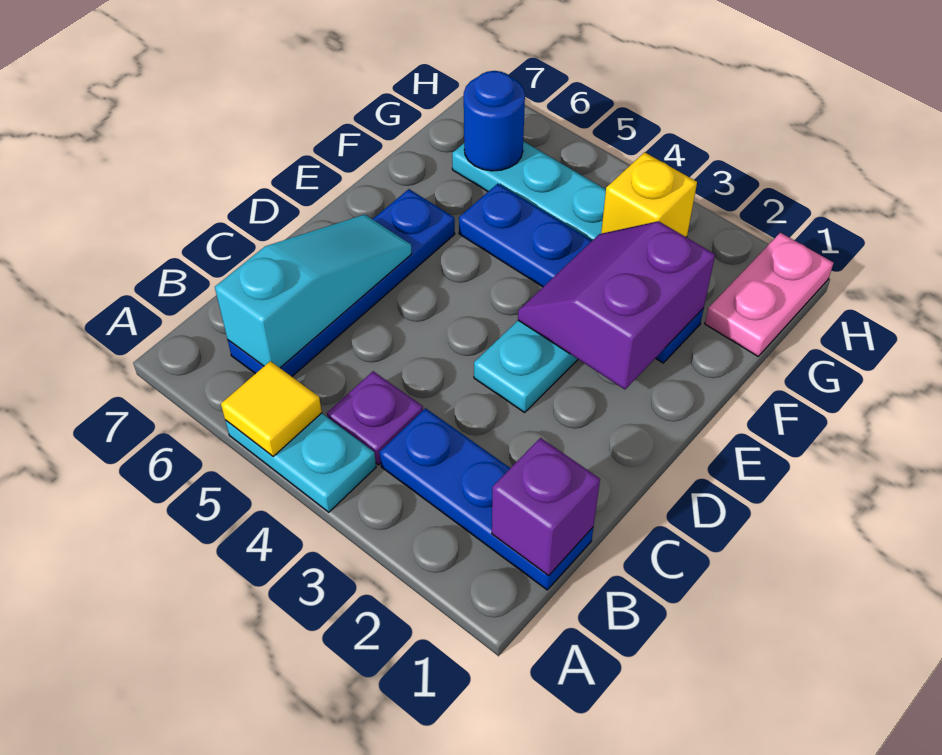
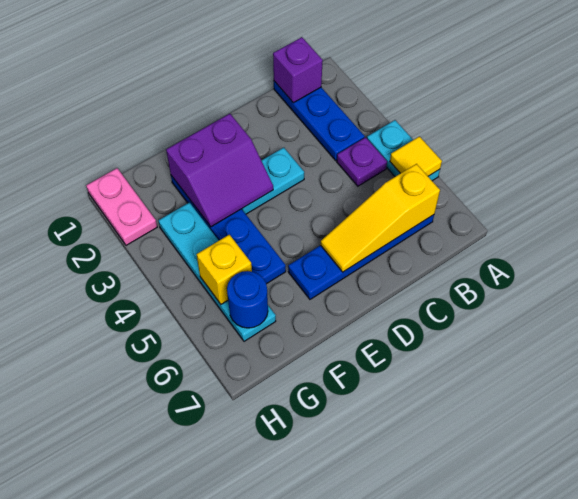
cyan slope B6:D6 level 2 top B -> yellow slope B6:D6 level 2 top B
pink plate G1:H1 level 1 -> pink plate H1:H2 level 1
yellow brick G3 level 2 -> yellow brick G5 level 2

